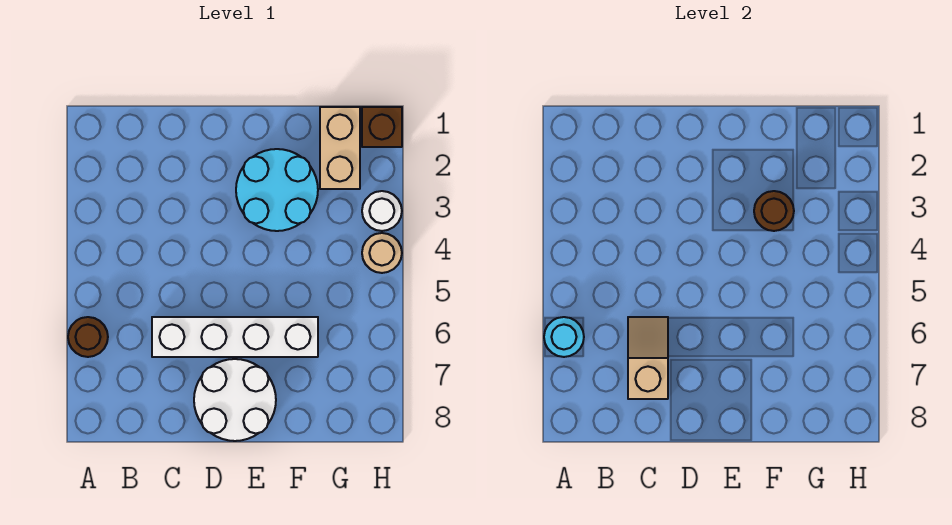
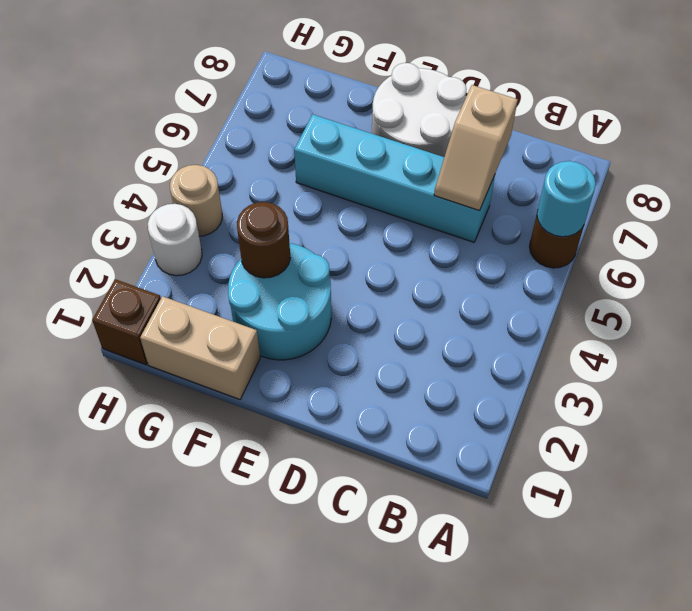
white brick C6:F6 level 1 -> cyan brick C6:F6 level 1
tan brick G1:G2 level 1 -> tan brick F1:G1 level 1

